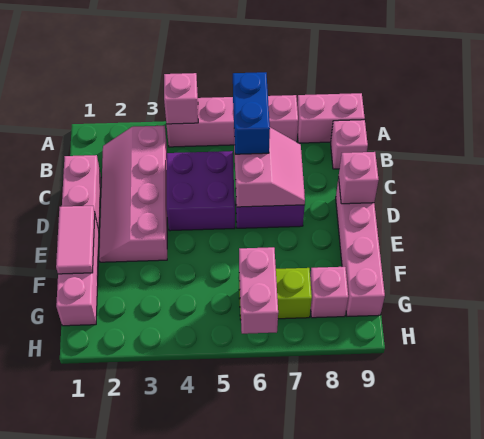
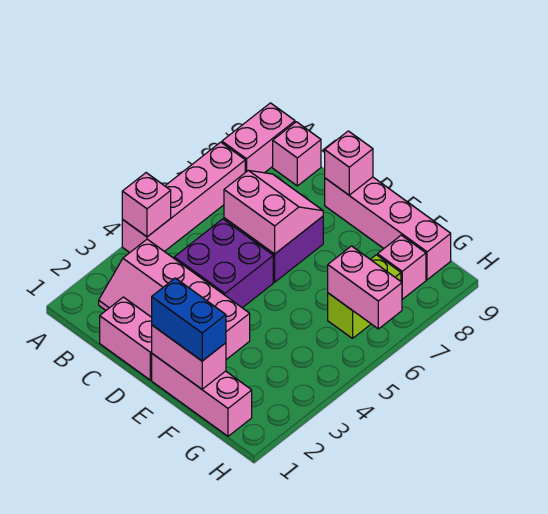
blue brick B6:C6 level 3 -> blue brick E1:F1 level 3
pink tile E1:F1 level 2 -> pink brick E1:F1 level 2

